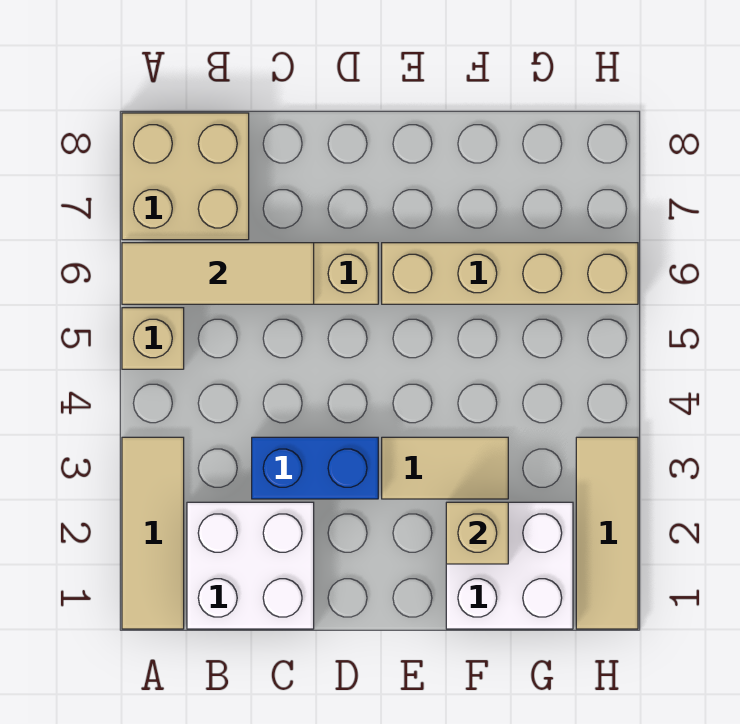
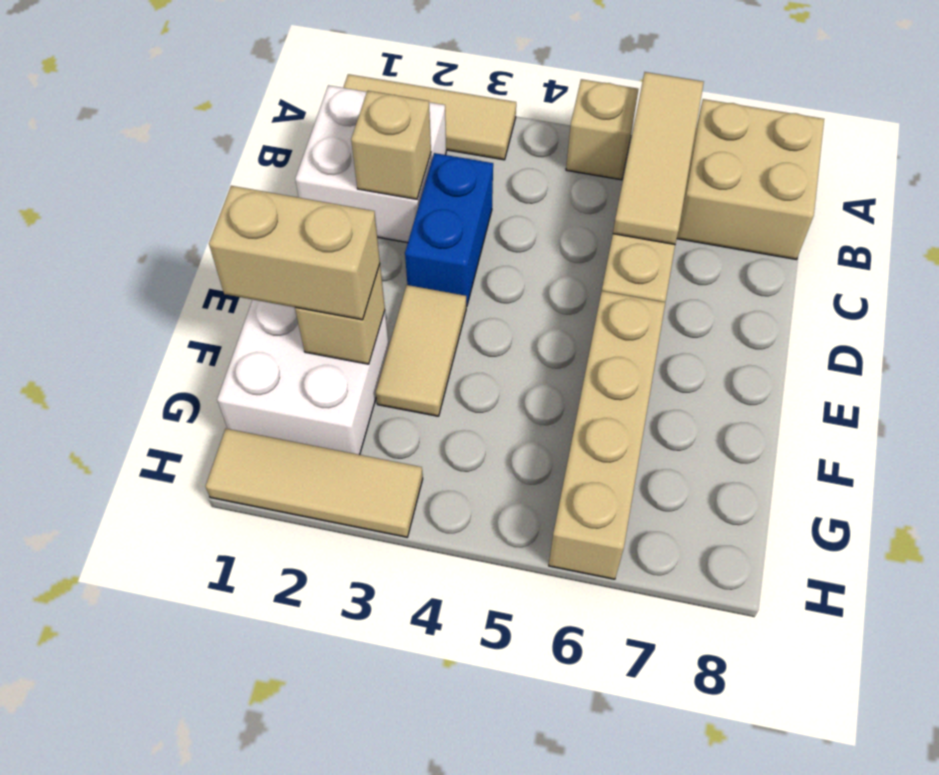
none -> tan brick C2 level 2
none -> tan brick F1:F2 level 3

